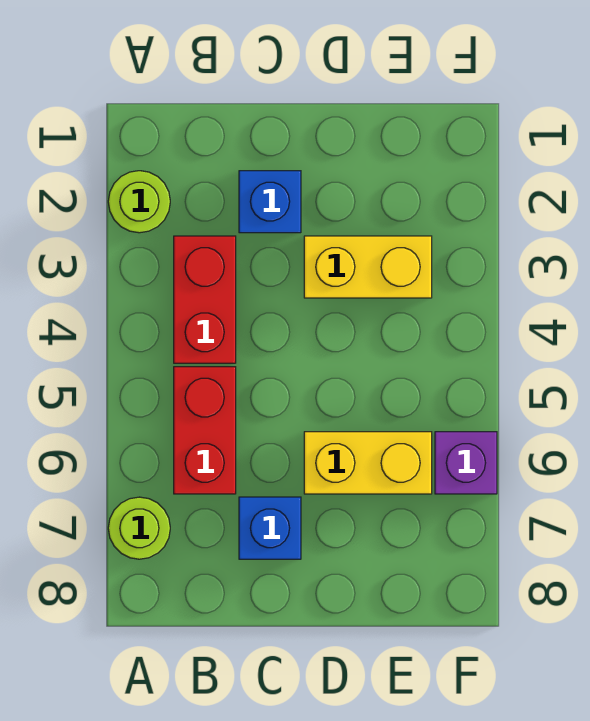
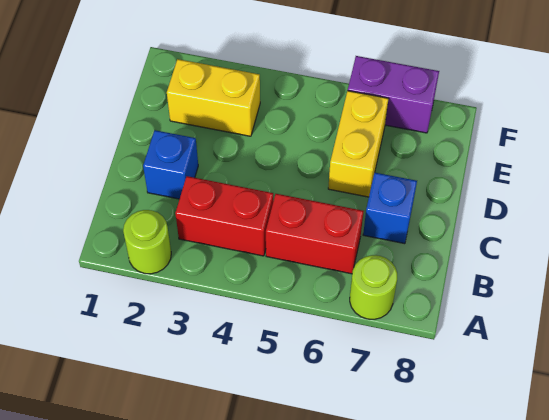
yellow brick D3:E3 level 1 -> yellow brick E2:E3 level 1
purple brick F6 level 1 -> purple brick F6:F7 level 1

